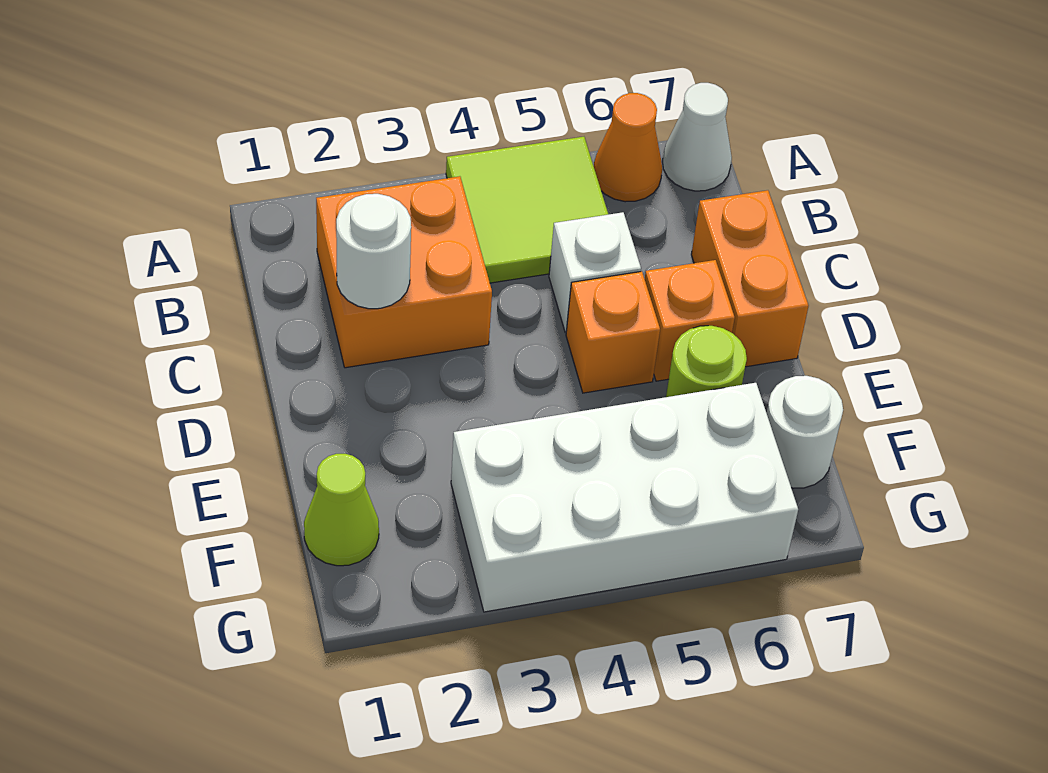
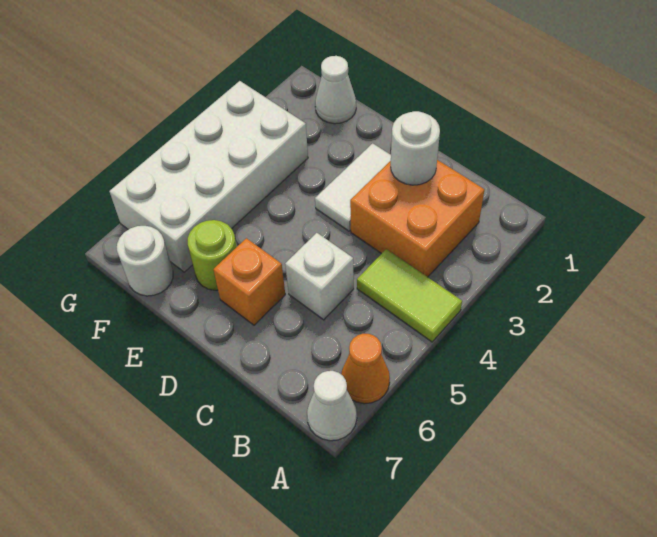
lime tile A4:B5 level 1 -> lime tile A4:B4 level 1
orange brick C7:D7 level 1 -> none
none -> white tile D2:D3 level 1
orange brick D5 level 1 -> none
lime cone F1 level 1 -> white cone F1 level 1

